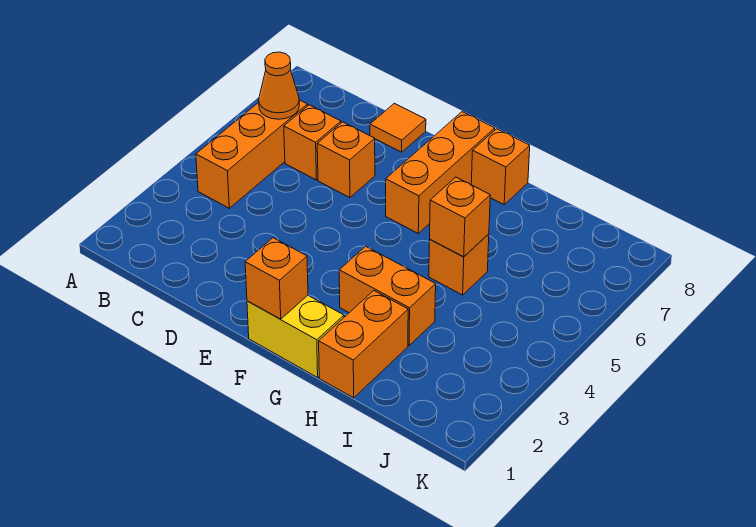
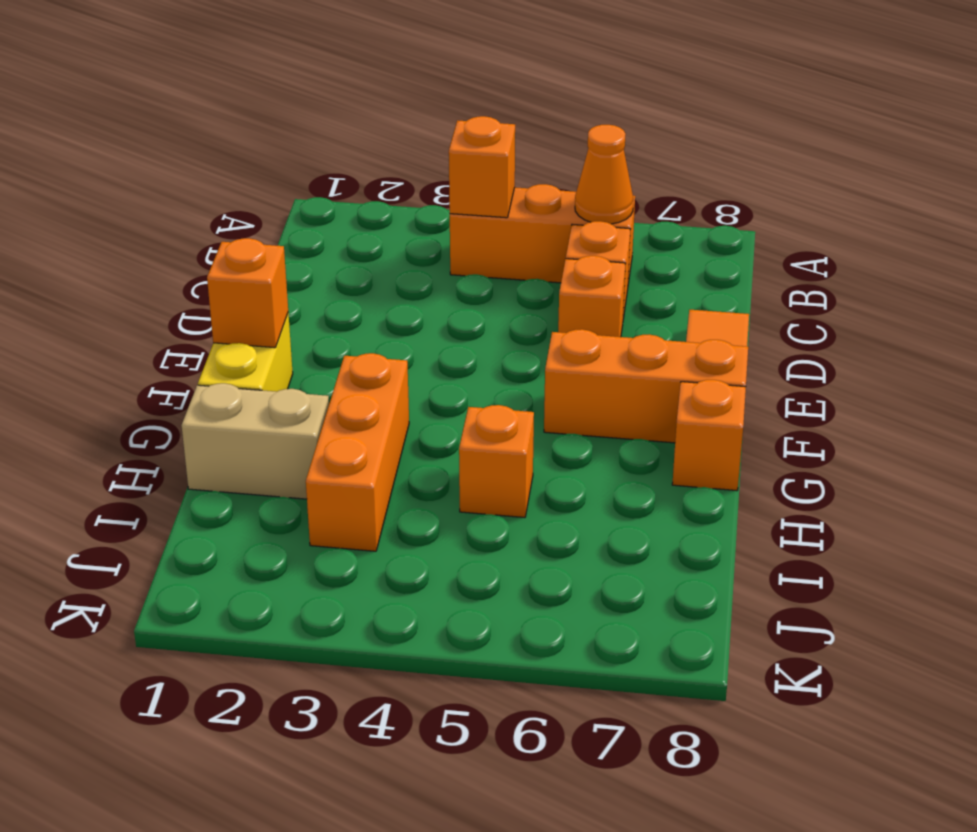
orange brick G3:H3 level 1 -> orange brick G3:I3 level 1
orange brick H1:H2 level 1 -> tan brick H1:H2 level 1
orange brick H5 level 2 -> orange brick B4 level 2

